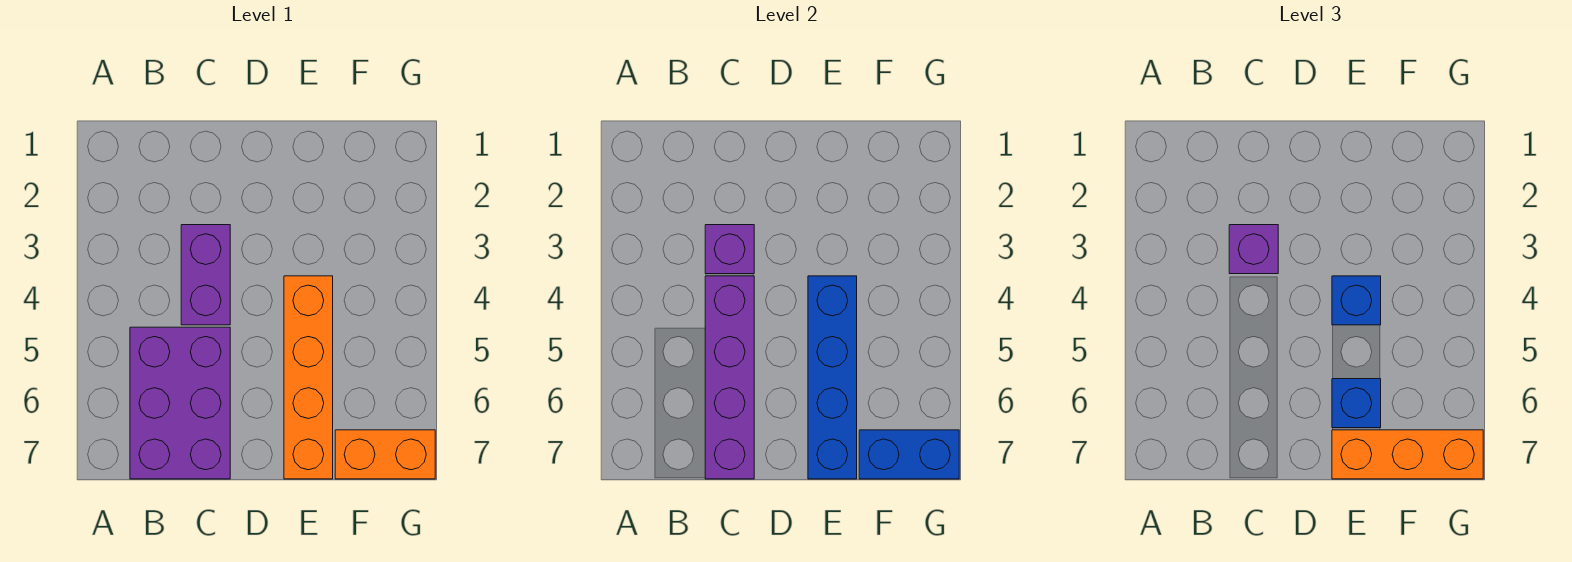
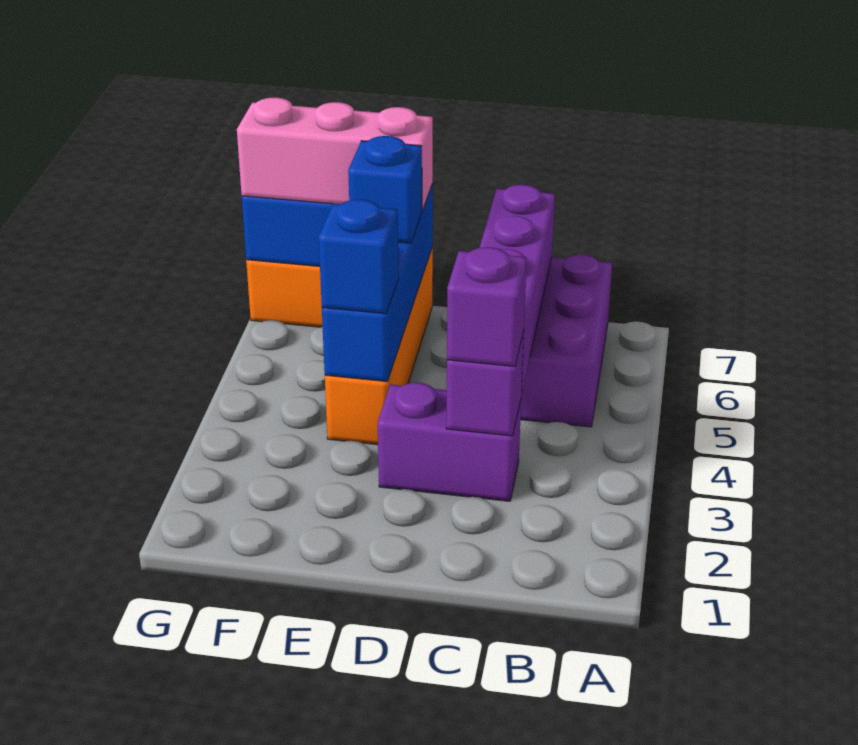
purple brick C3:C4 level 1 -> purple brick C3:D3 level 1
orange brick E7:G7 level 3 -> pink brick E7:G7 level 3

